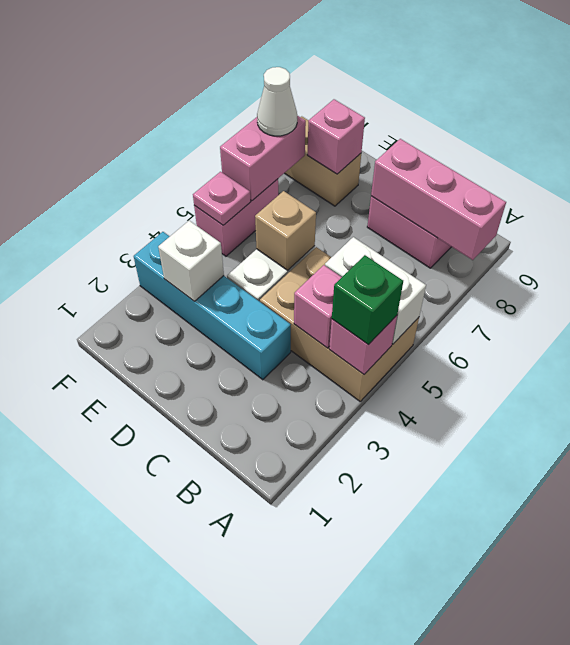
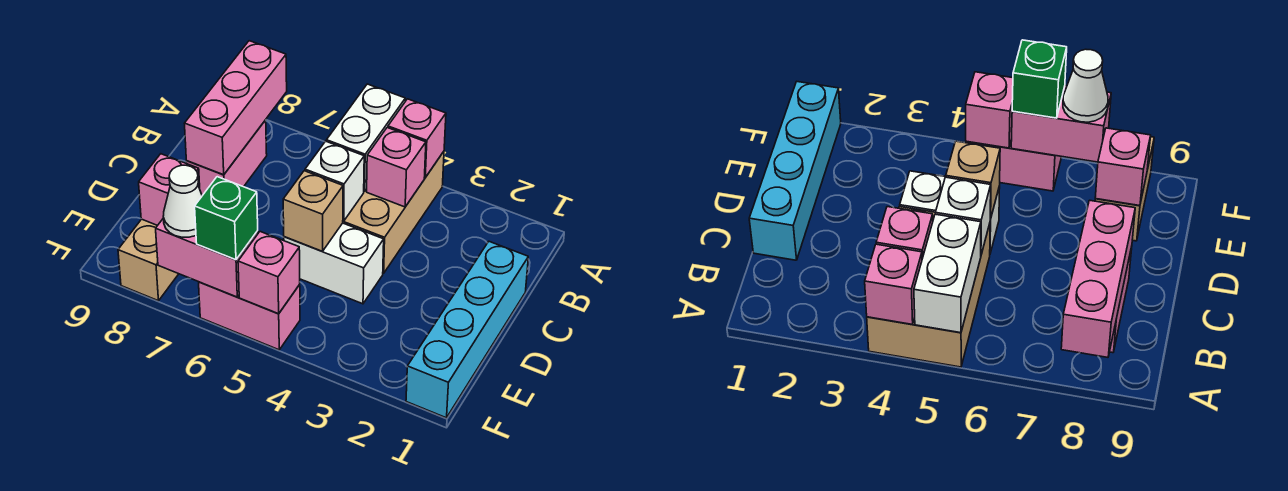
green brick A4 level 3 -> green brick F6 level 3
cyan brick C3:F3 level 1 -> cyan brick C1:F1 level 1
white brick E3 level 2 -> white brick C5 level 2
pink plate F5 level 2 -> pink brick F5 level 2

